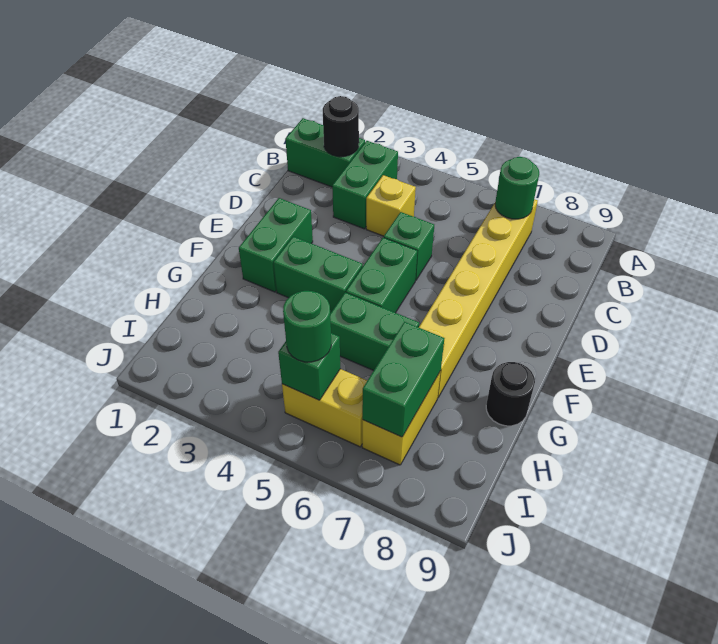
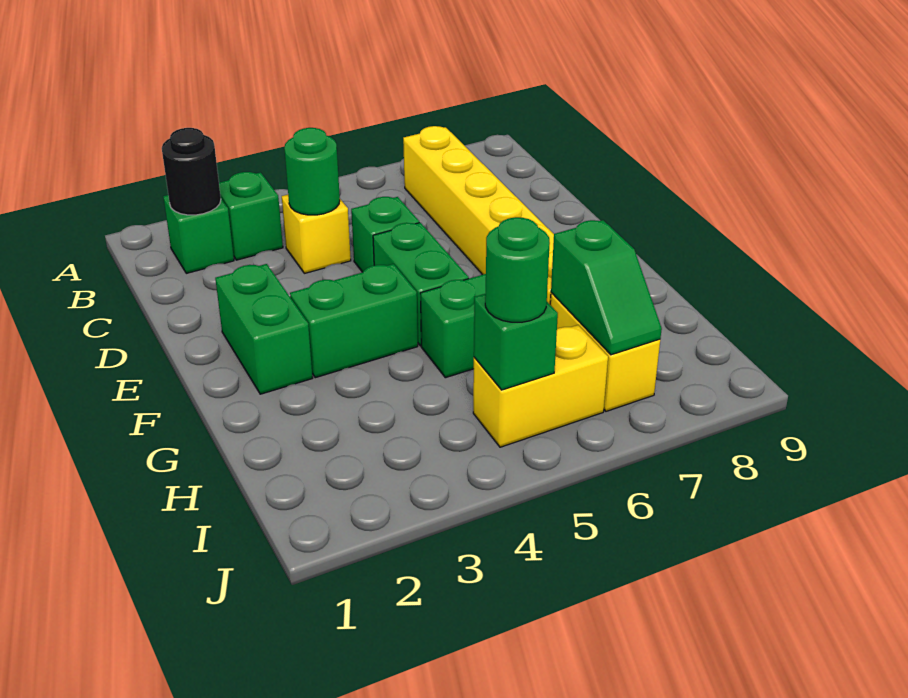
green brick B1:B2 level 1 -> green brick B2 level 1
green brick B3:C3 level 1 -> green brick B3 level 1
green round brick B7 level 2 -> green round brick C4 level 2
black round brick G9 level 1 -> none
green brick H7:I7 level 2 -> green slope H7:I7 level 2 top H

